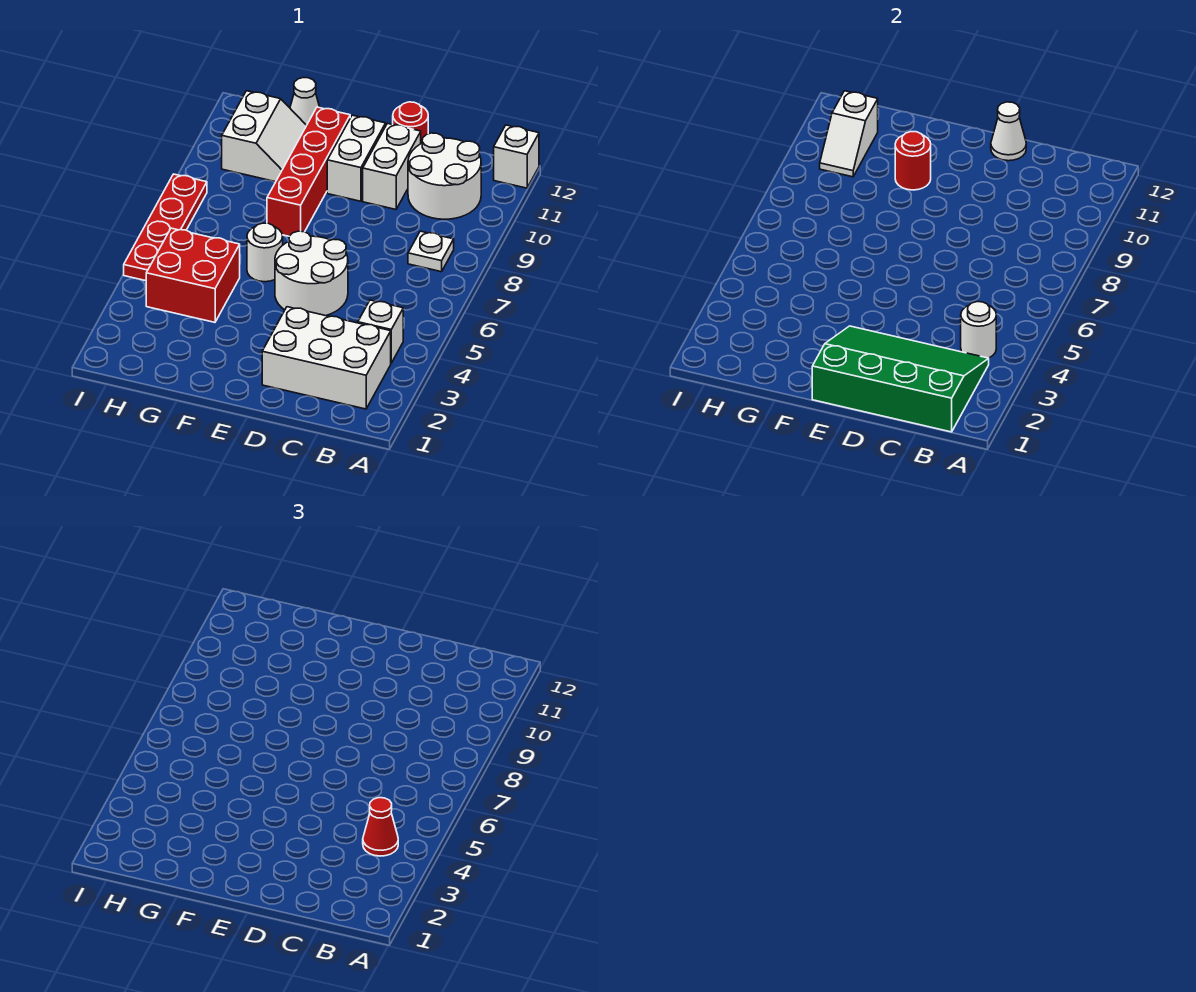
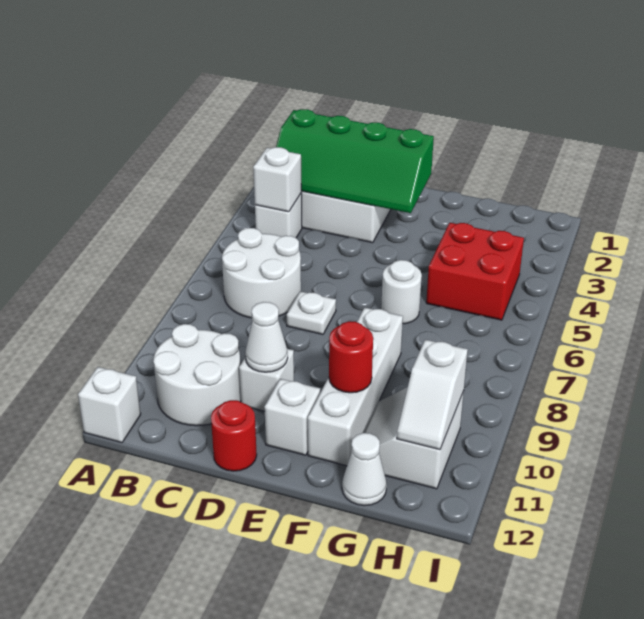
green slope B1:E3 level 2 top 1 -> green slope B2:E3 level 2 top 2
white round brick B4 level 2 -> white brick B4 level 2
red cone B4 level 3 -> none
white plate B8 level 1 -> white plate D7 level 1
white round brick D5:E6 level 1 -> white round brick B6:C7 level 1
white brick D10:D11 level 1 -> white brick D10 level 1
white cone D12 level 2 -> white cone D10 level 2
white brick E10:E11 level 1 -> white brick E11 level 1
red brick F8:F11 level 1 -> white brick F8:F11 level 1
white slope H10:H11 level 2 top 11 -> white slope H10:H11 level 2 top 10
red plate I5:I8 level 1 -> none

